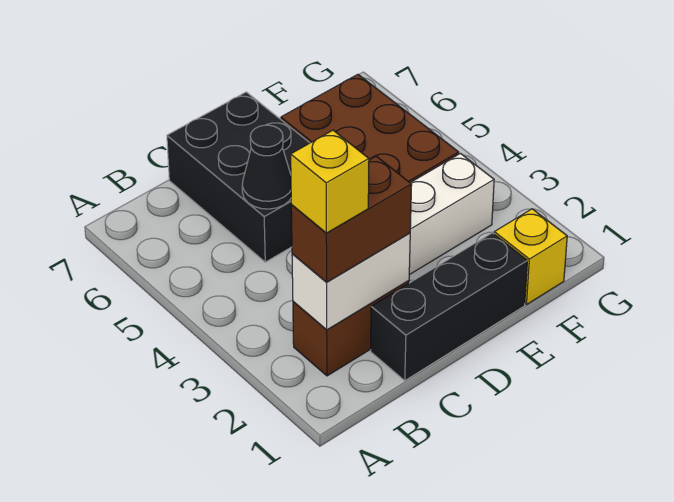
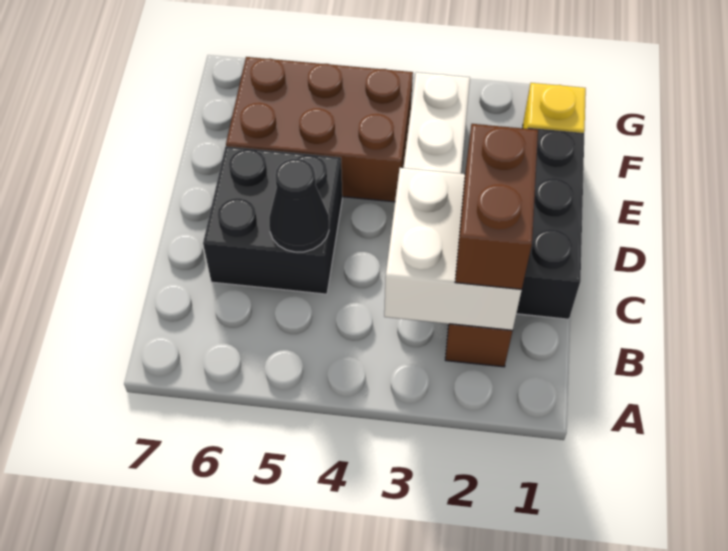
white brick B2:C2 level 2 -> white brick B2:C3 level 2
yellow brick B2 level 4 -> none
black brick C5:D7 level 1 -> black brick C5:D6 level 1

